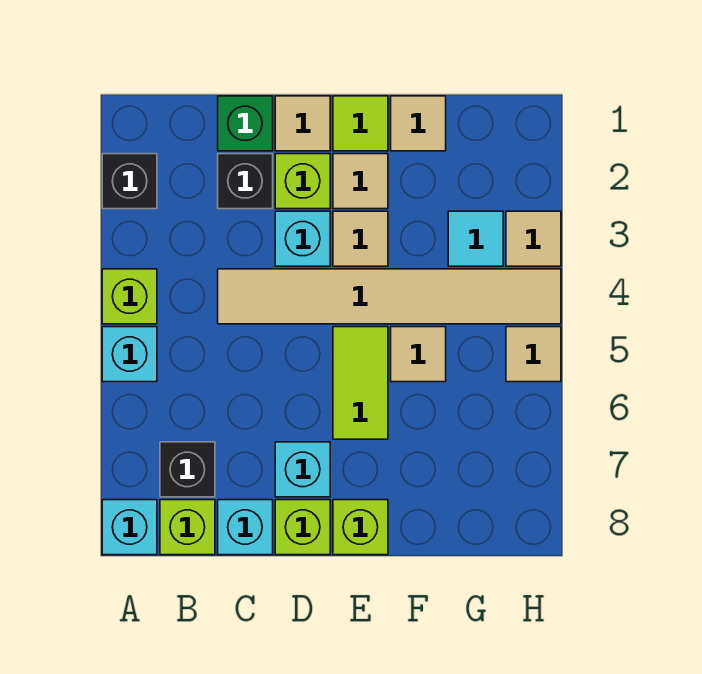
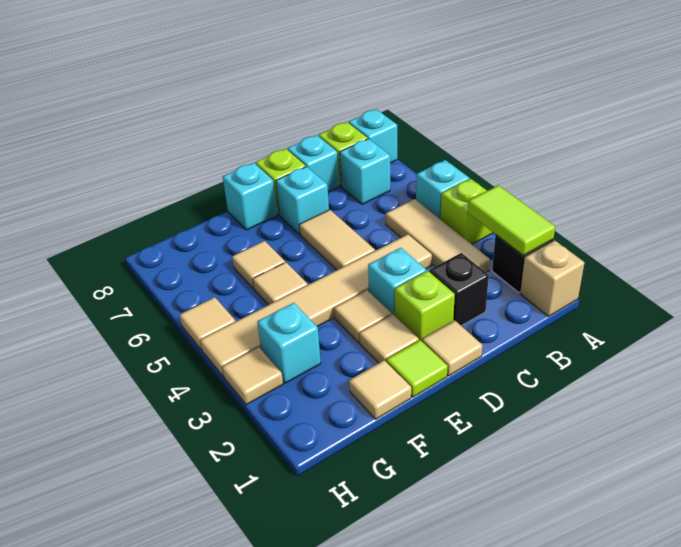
none -> tan brick A1 level 1
none -> tan tile B3:B5 level 1
black brick B7 level 1 -> cyan brick B7 level 1
green brick C1 level 1 -> none
none -> tan tile D5:D6 level 1
lime tile E5:E6 level 1 -> lime tile A2:A3 level 2
lime brick E8 level 1 -> cyan brick E8 level 1
none -> tan tile F6 level 1
cyan tile G3 level 1 -> cyan brick G3 level 1

